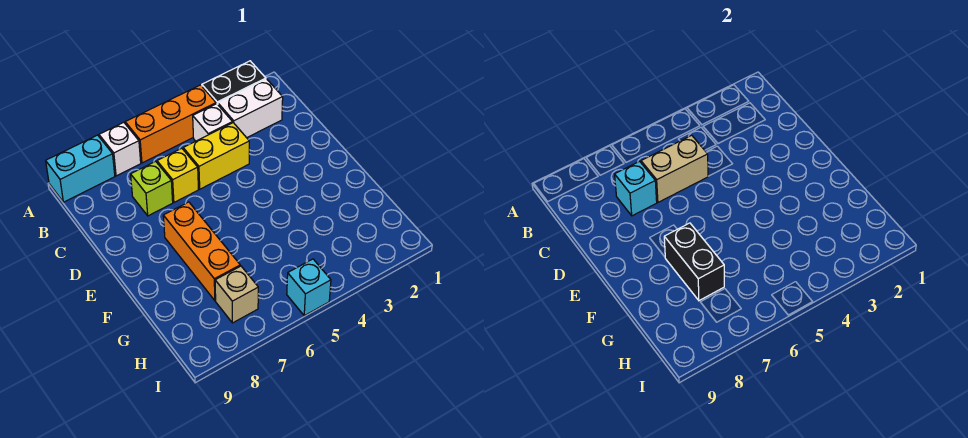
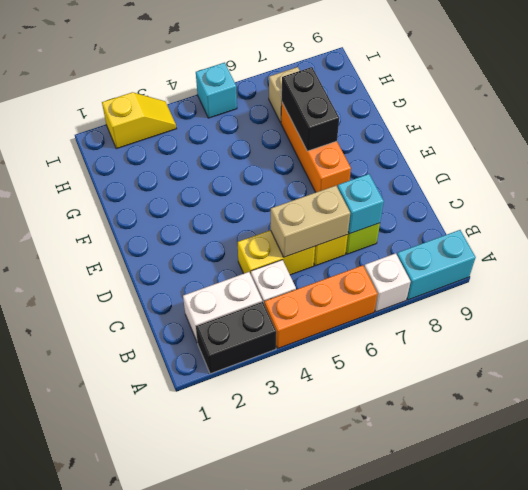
none -> yellow slope I2:I3 level 1 top 2

